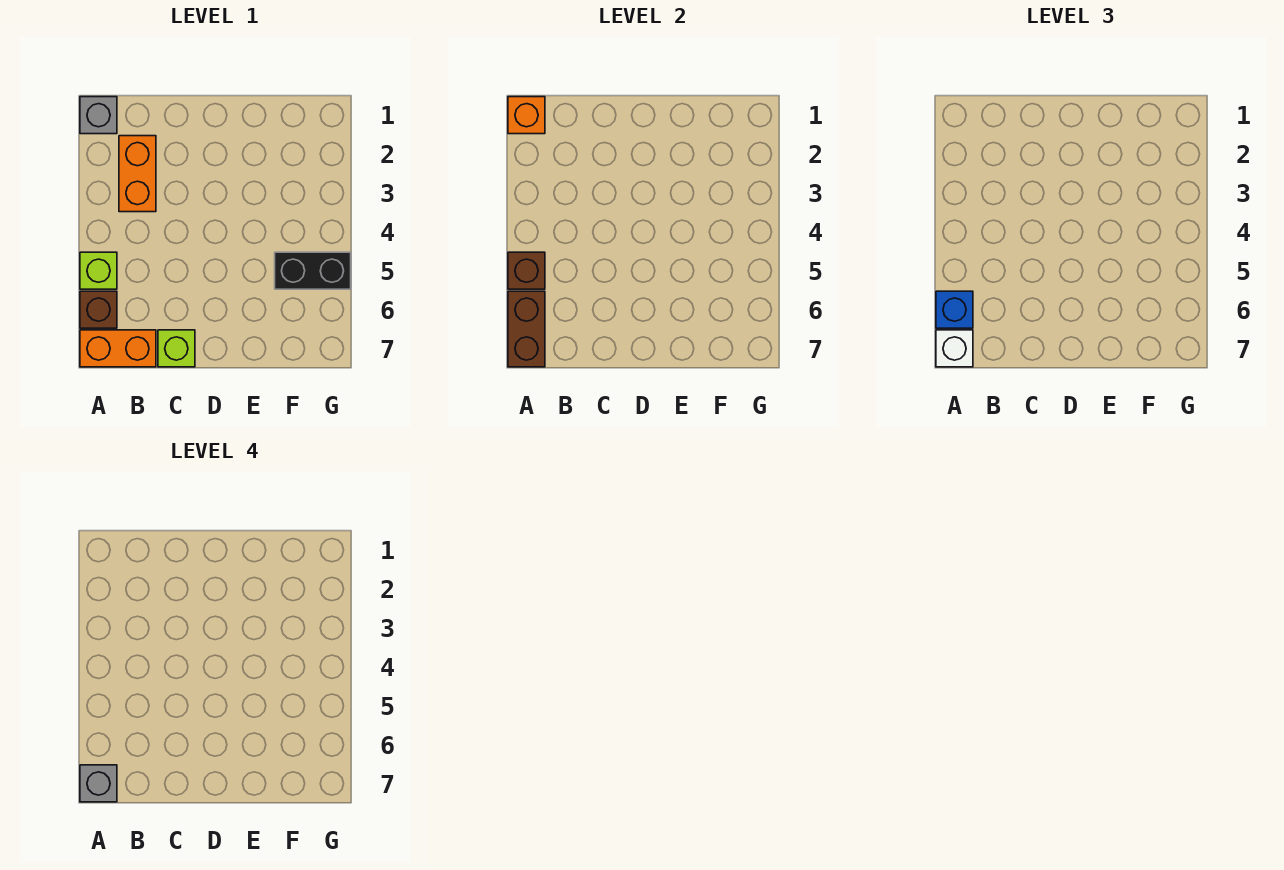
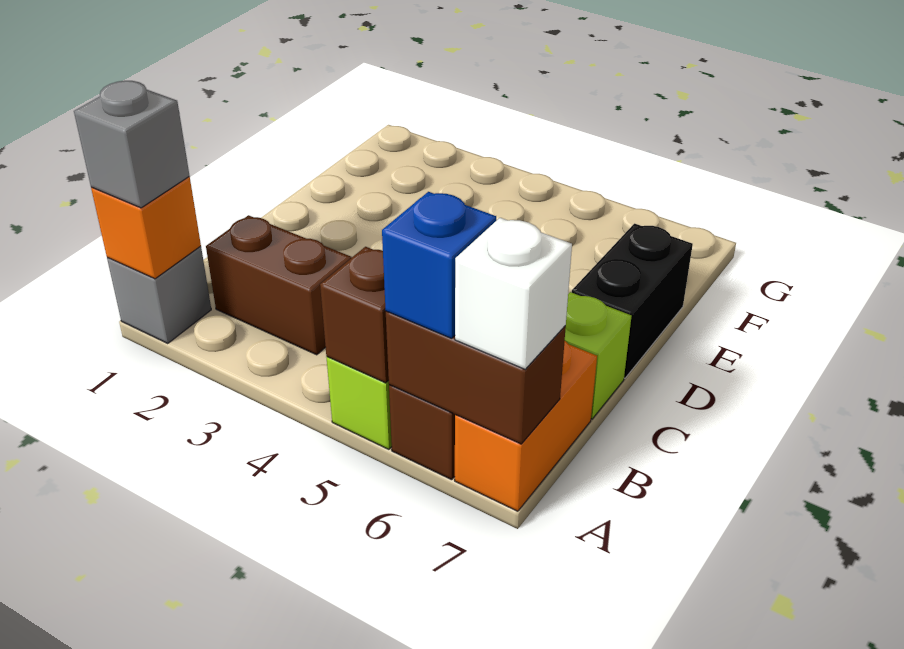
grey brick A7 level 4 -> grey brick A1 level 3
orange brick B2:B3 level 1 -> brown brick B2:B3 level 1
black brick F5:G5 level 1 -> black brick D7:E7 level 1

